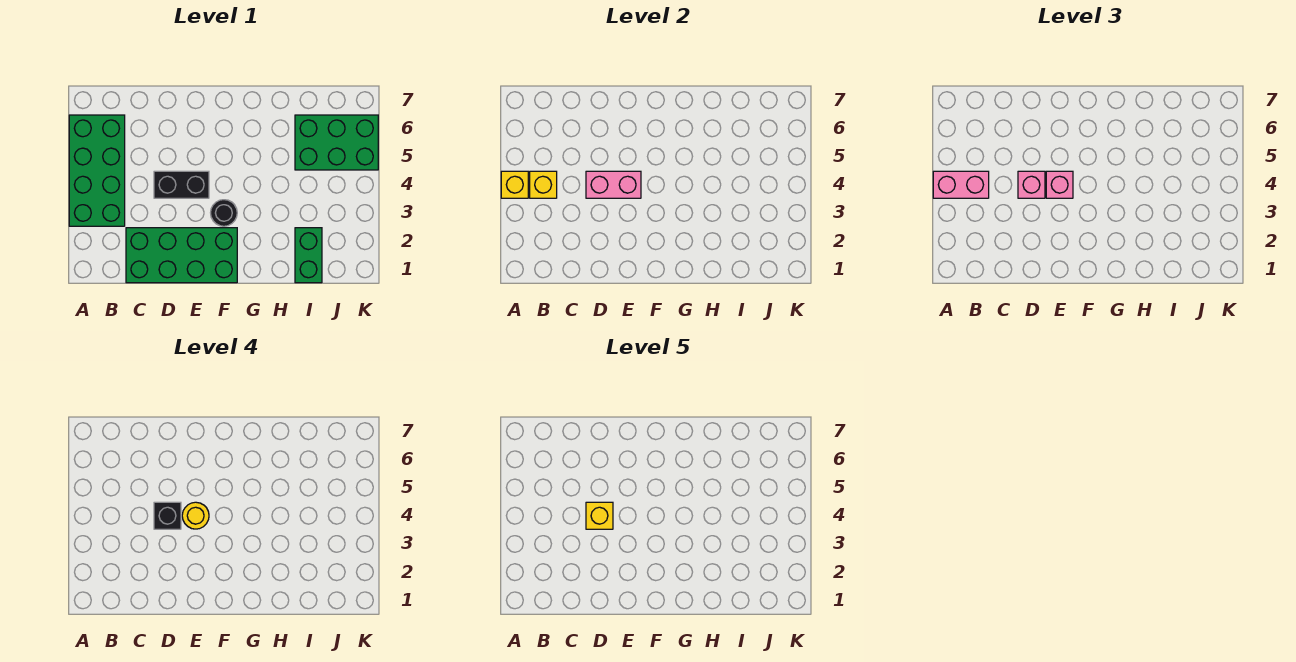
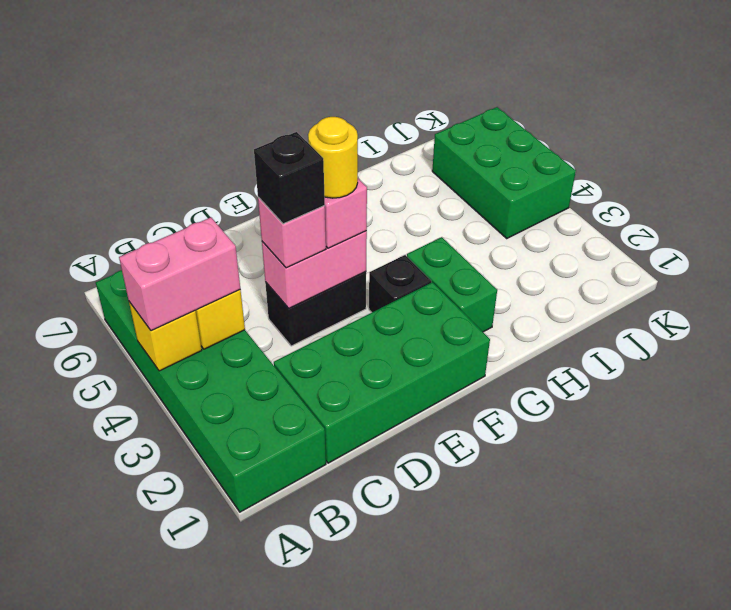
green brick A3:B6 level 1 -> green brick A1:B6 level 1
yellow brick D4 level 5 -> none
black round brick F3 level 1 -> black brick F3 level 1
green brick I1:I2 level 1 -> green brick G2:G3 level 1
green brick I5:K6 level 1 -> green brick J4:K6 level 1

